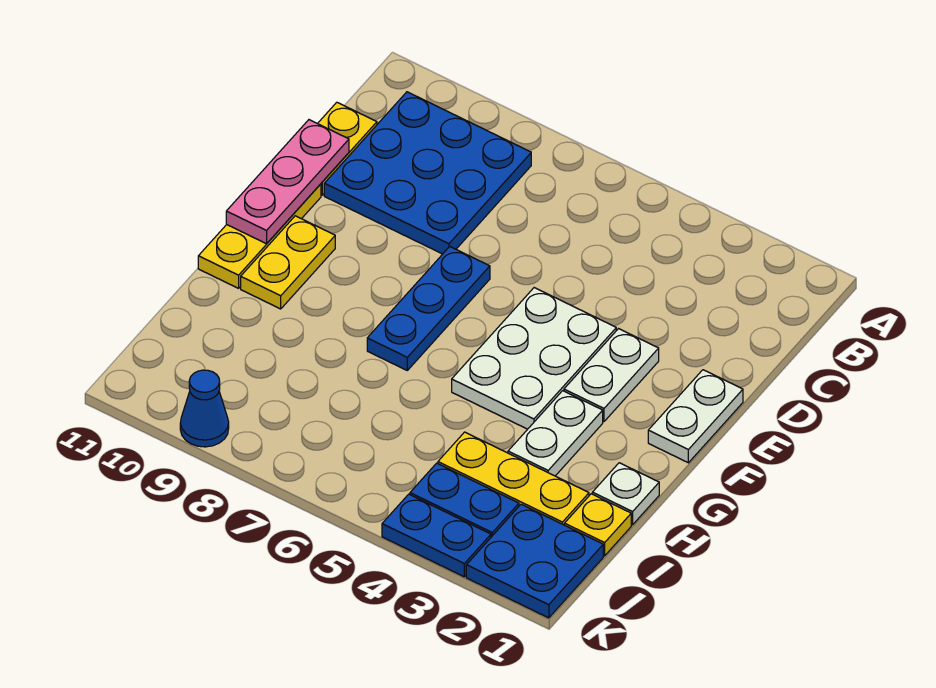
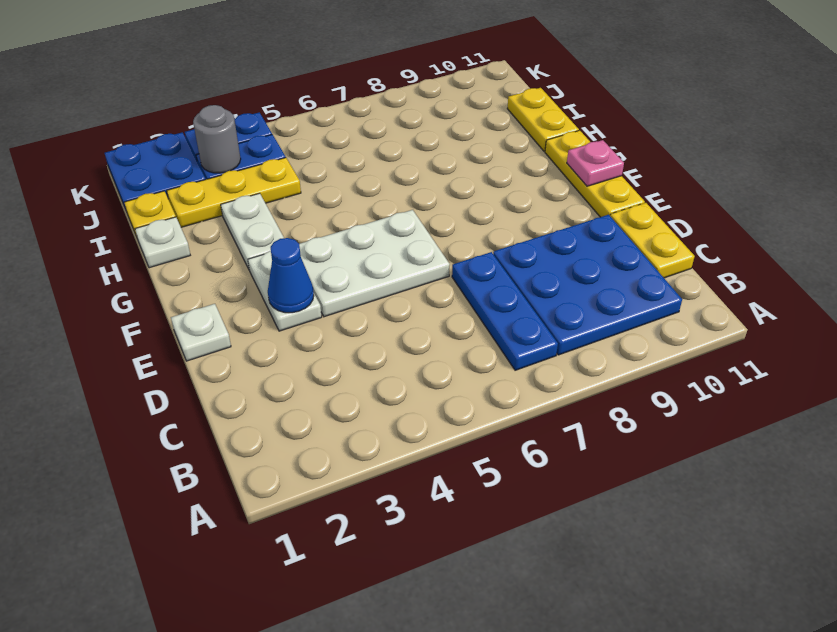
pink plate D11:F11 level 2 -> pink plate F11 level 2
white plate E1:F1 level 1 -> white plate E1 level 1
white plate E4:G5 level 1 -> white plate E4:F6 level 1
blue plate E7:G7 level 1 -> blue plate B7:D7 level 1
yellow plate F10:G10 level 1 -> yellow plate H11:I11 level 1
none -> grey round brick J3 level 2
blue cone K9 level 1 -> blue cone E3 level 2

